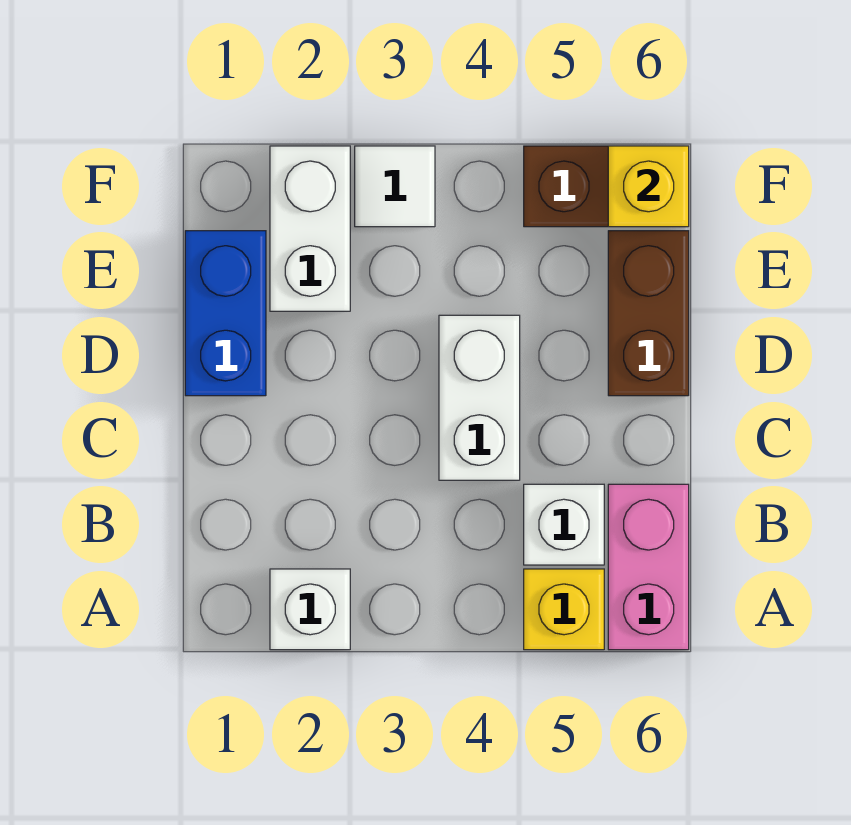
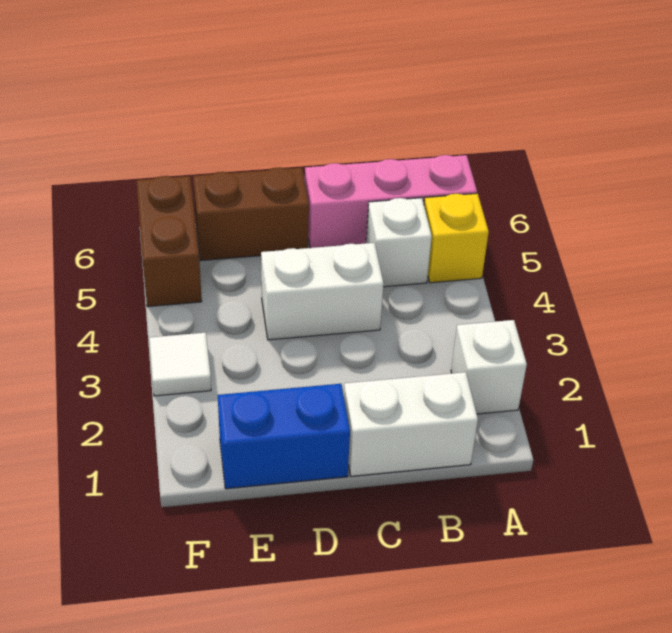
pink brick A6:B6 level 1 -> pink brick A6:C6 level 1
white brick E2:F2 level 1 -> white brick B1:C1 level 1
yellow brick F6 level 2 -> none

